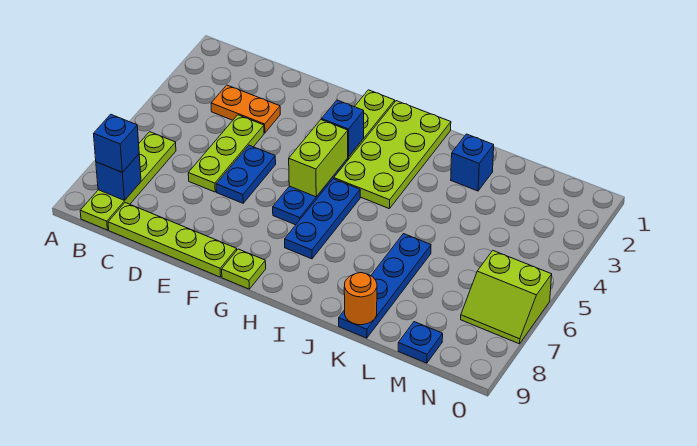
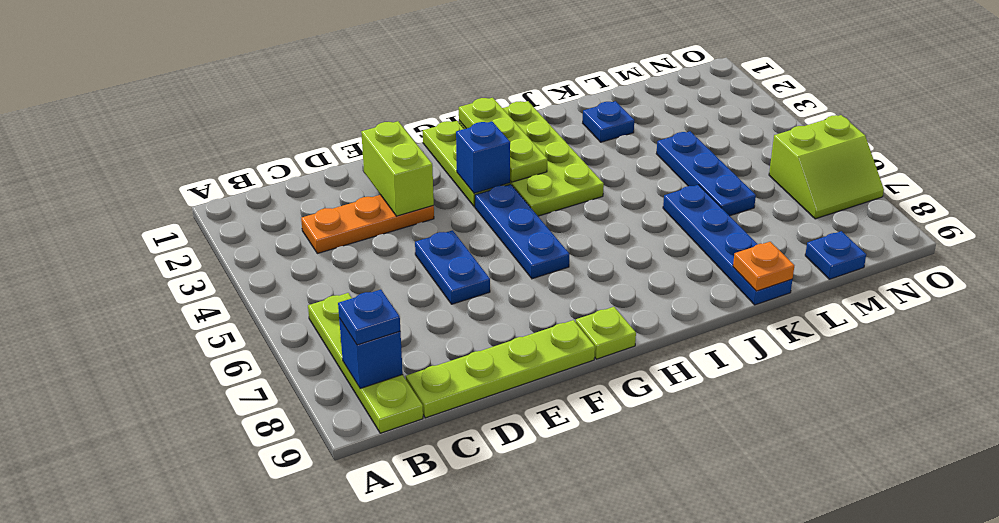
blue brick B8 level 3 -> blue plate B8 level 3
orange plate C3:D3 level 1 -> orange plate C3:E3 level 1
lime plate D4:D6 level 1 -> lime plate H1:H3 level 2
lime brick G4:G5 level 2 -> lime brick E2:E3 level 2
blue plate H5:H7 level 1 -> blue plate L4:L6 level 1
blue brick K2 level 1 -> blue plate K2 level 1
orange round brick K9 level 2 -> orange plate K9 level 2

